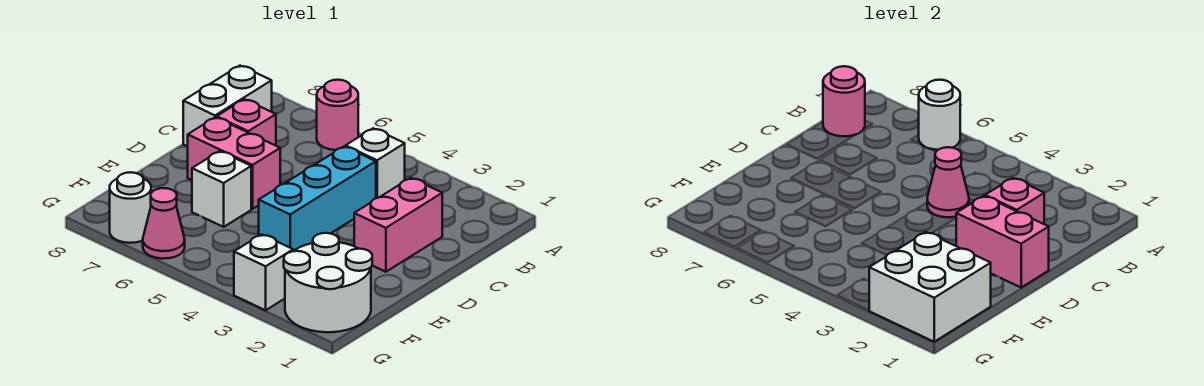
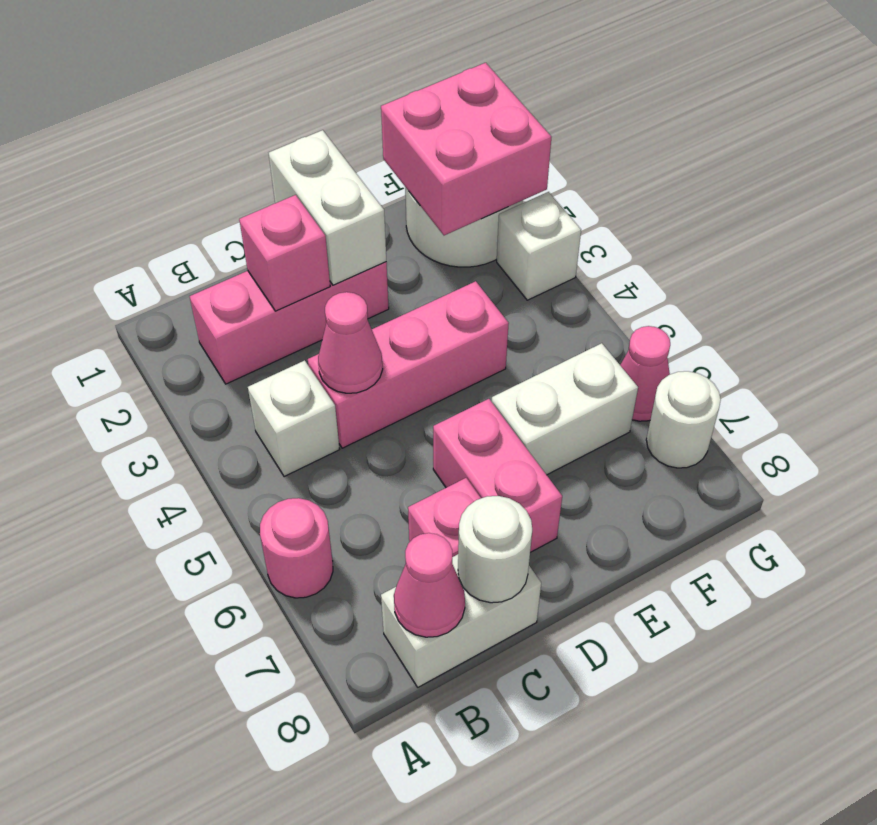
white round brick A6 level 2 -> white round brick C8 level 2
pink round brick B8 level 2 -> pink cone B8 level 2
pink brick C2:D2 level 1 -> pink brick B2:D2 level 1
cyan brick C4:E4 level 1 -> pink brick C4:E4 level 1
pink brick D1:D2 level 2 -> white brick D1:D2 level 2
white brick E6 level 1 -> white brick E6:F6 level 1
white brick F1:G2 level 2 -> pink brick F1:G2 level 2

